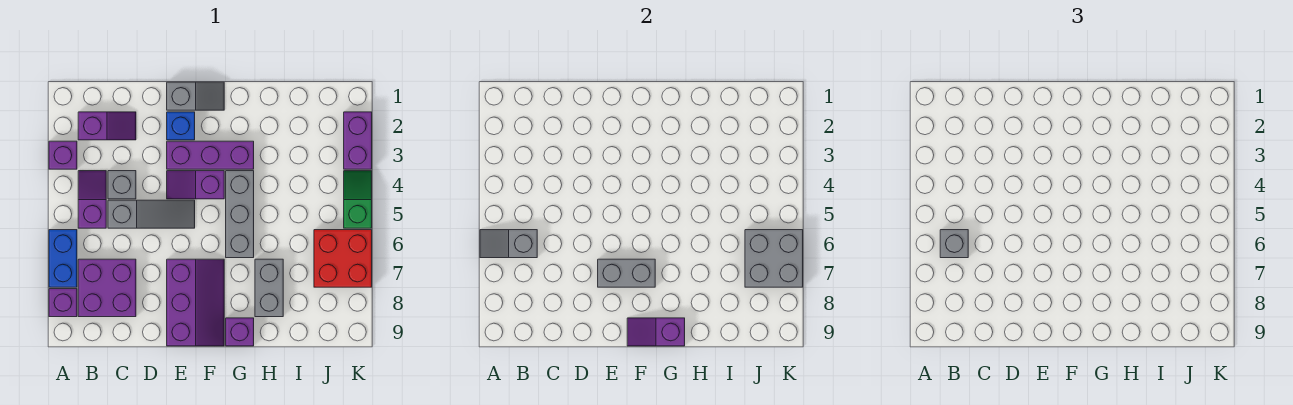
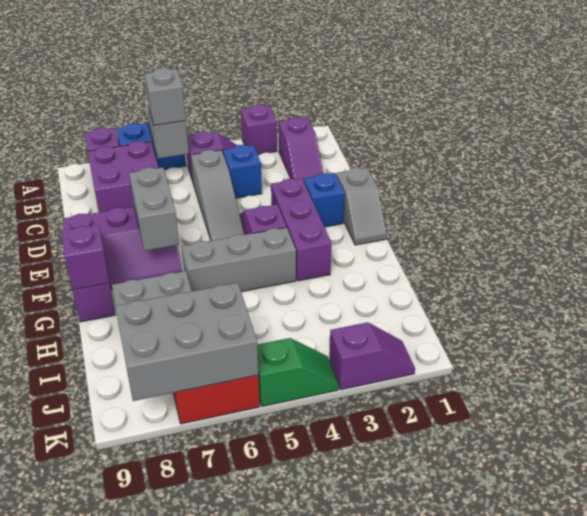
grey brick C4 level 1 -> blue brick C4 level 1
grey brick J6:K7 level 2 -> grey brick J6:K8 level 2
purple brick K2:K3 level 1 -> purple slope K2:K3 level 1 top 3

